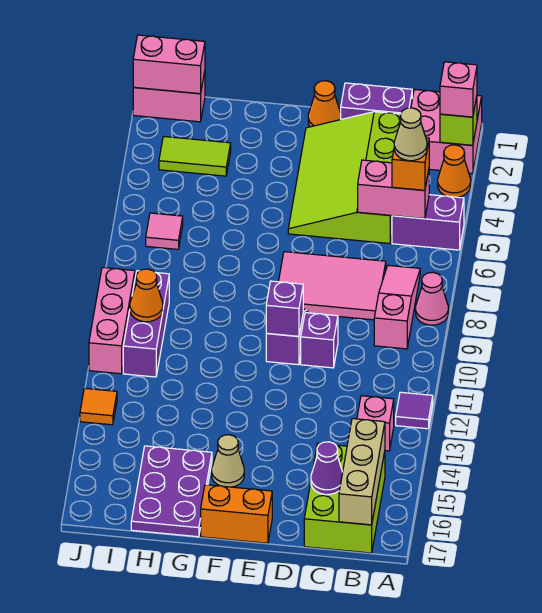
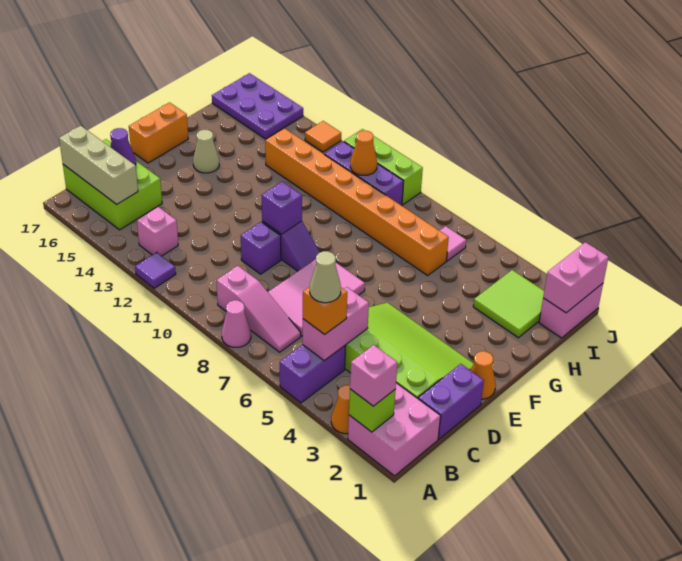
purple plate G15:H17 level 1 -> purple plate I15:J17 level 1
lime tile H3:I3 level 1 -> lime tile H2:I3 level 1
none -> orange brick H6:H13 level 1
pink brick J9:J11 level 1 -> lime brick J9:J11 level 1

